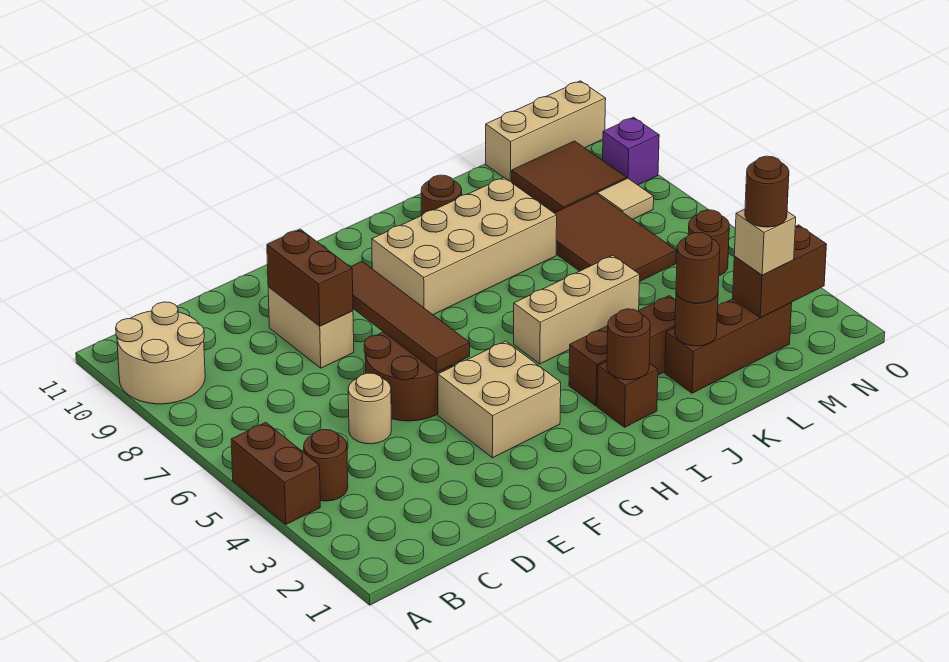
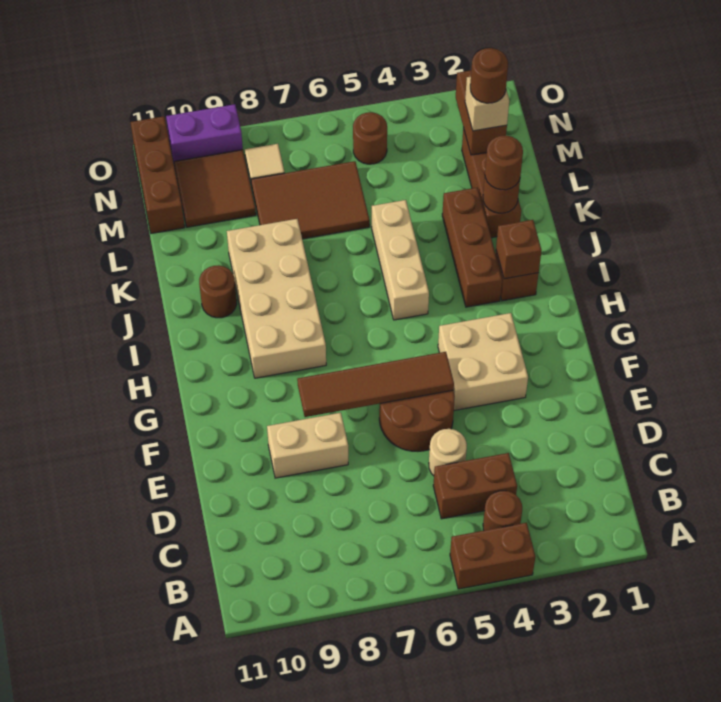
tan round brick A9:B10 level 1 -> none
brown brick E8:E9 level 2 -> brown brick C4:C5 level 1
brown round brick I2 level 2 -> brown brick I2 level 2
tan brick M11:O11 level 1 -> brown brick M11:O11 level 1
purple brick O9 level 1 -> purple brick O9:O10 level 1

